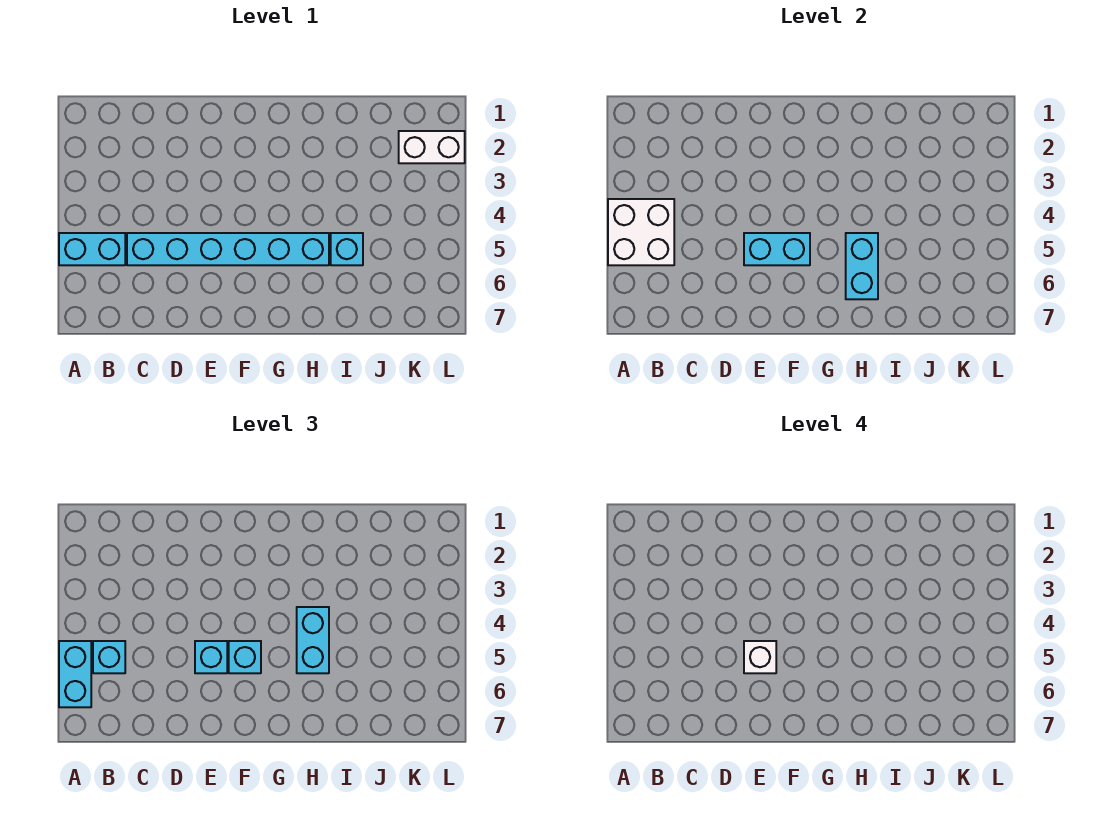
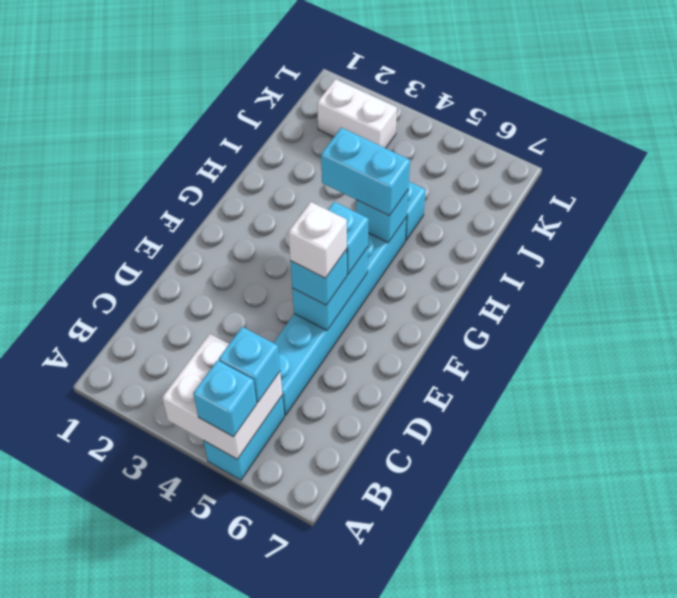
cyan brick A5:A6 level 3 -> cyan brick A5 level 3
cyan brick H5:H6 level 2 -> cyan brick H5 level 2
white brick K2:L2 level 1 -> white brick K2:K3 level 1

